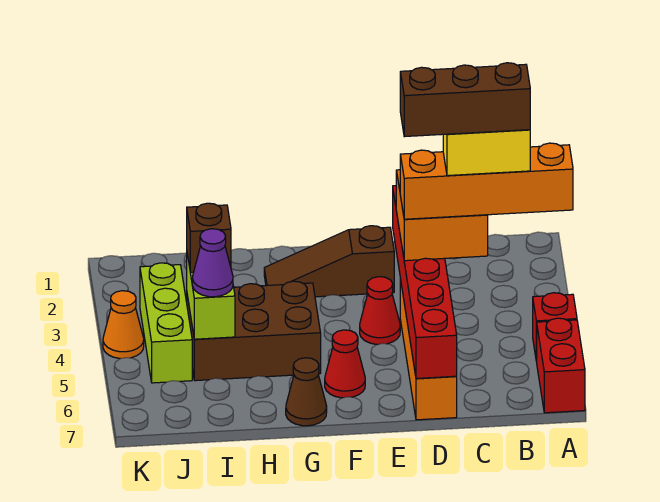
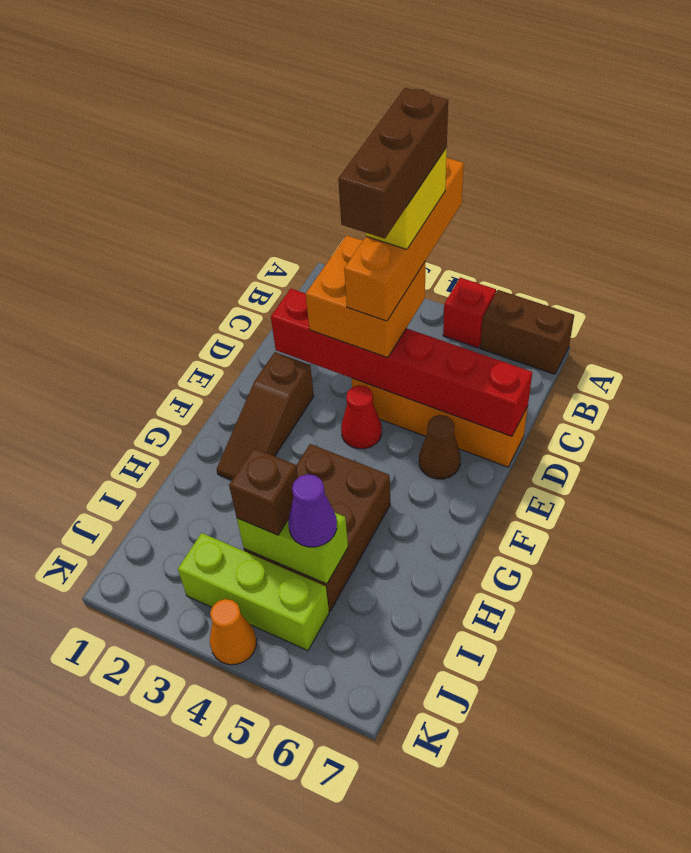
red brick A6:A7 level 1 -> brown brick A6:A7 level 1
red cone F6 level 1 -> none
brown cone G7 level 1 -> brown cone E6 level 1

